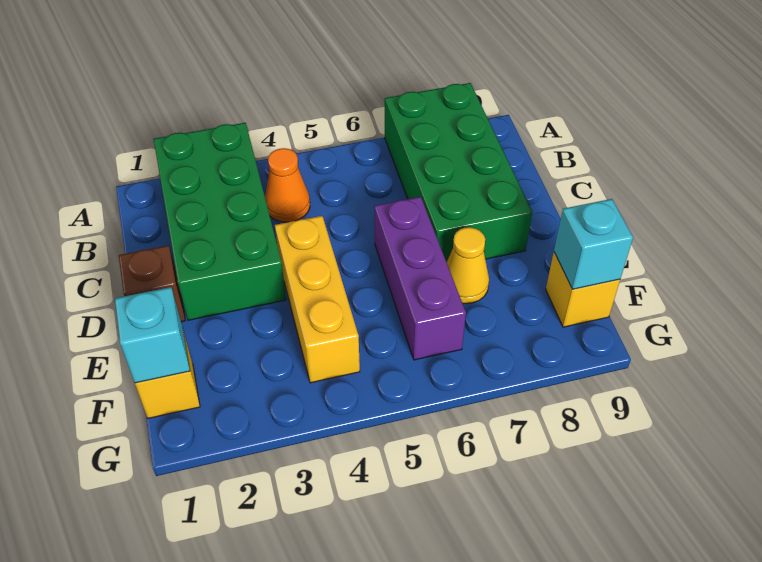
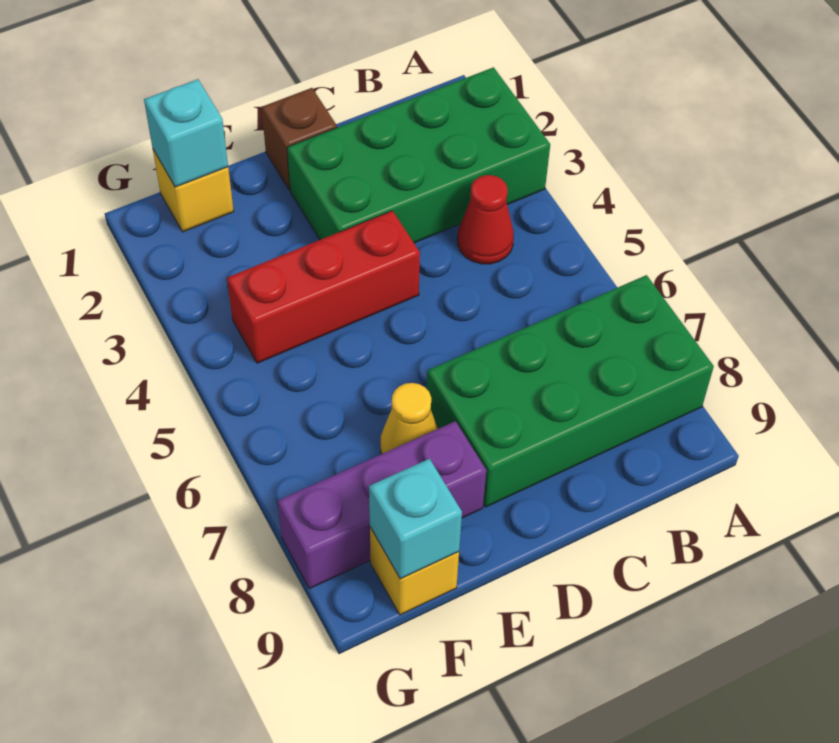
orange cone B4 level 1 -> red cone B4 level 1
yellow brick D4:F4 level 1 -> red brick D4:F4 level 1
purple brick D6:F6 level 1 -> purple brick E8:G8 level 1

